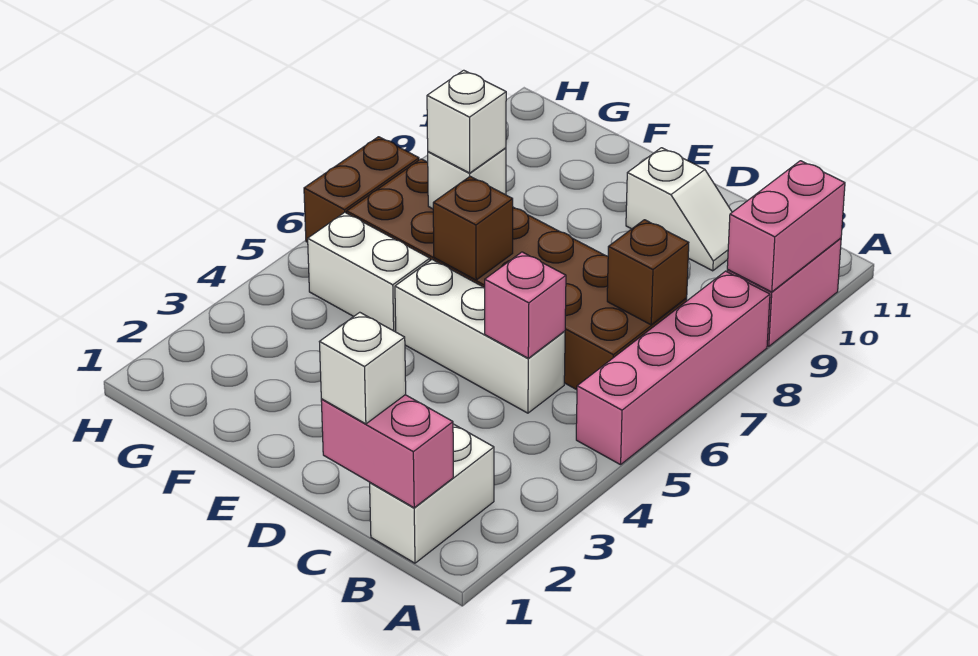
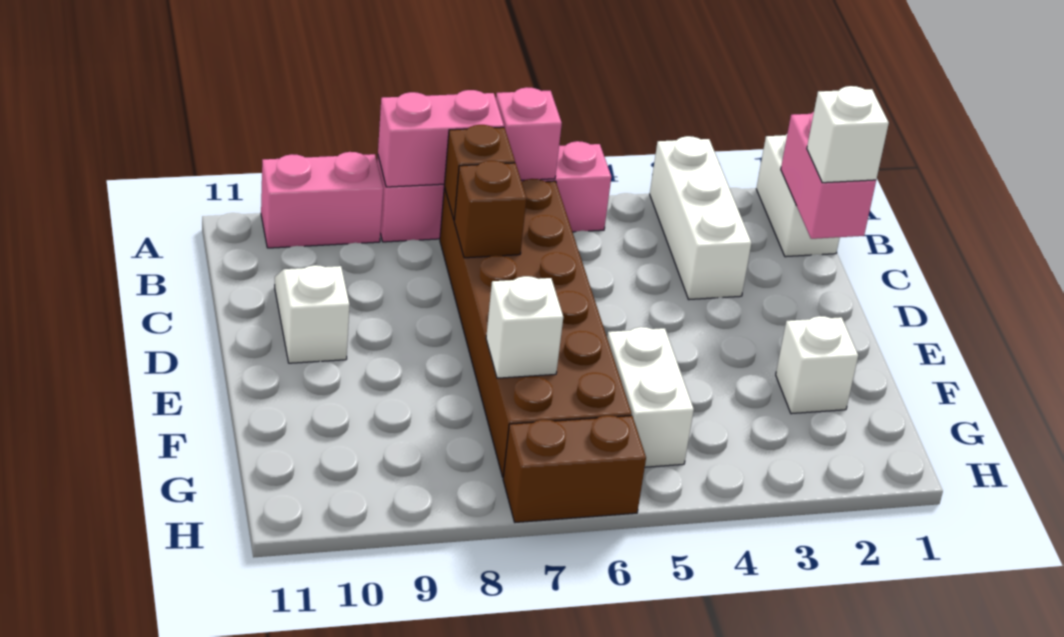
pink brick A9:A10 level 2 -> pink brick A7:A8 level 2
white brick B1:B2 level 1 -> white brick A1:B1 level 1
white brick C5:E5 level 1 -> white brick A3:C3 level 1
pink brick C5 level 2 -> pink brick A6 level 2
brown brick E6 level 2 -> brown brick C7 level 2
white brick F7 level 3 -> white brick F2 level 1

